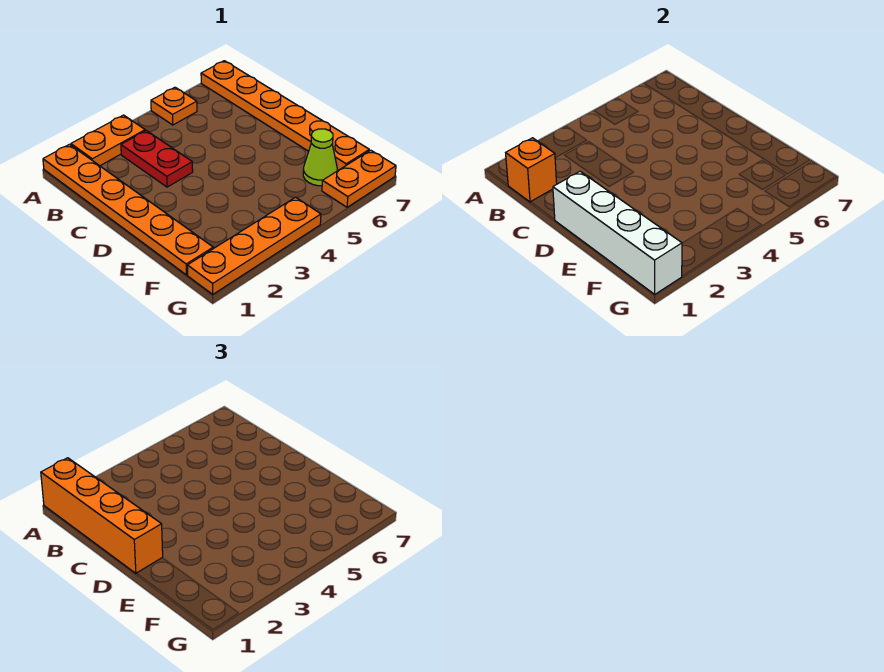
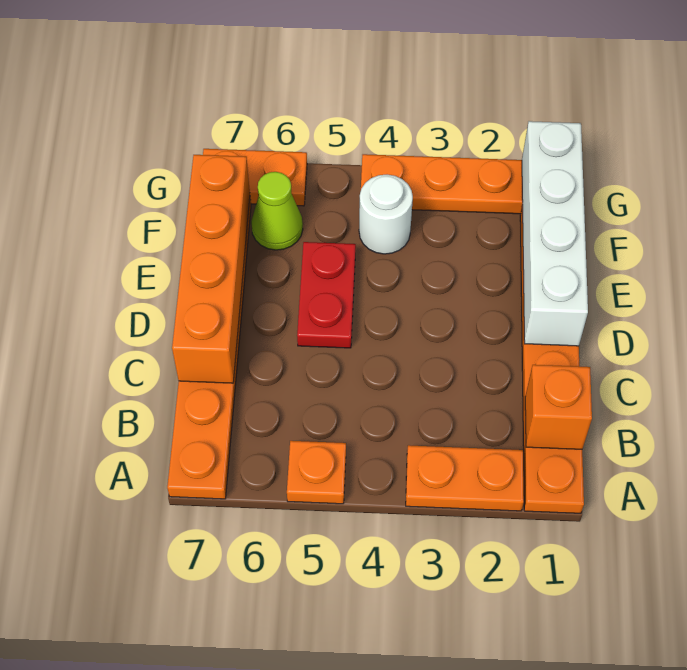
orange brick A1:D1 level 3 -> orange brick C7:F7 level 2
red plate B3:C3 level 1 -> red plate D5:E5 level 1
none -> white round brick F4 level 1

